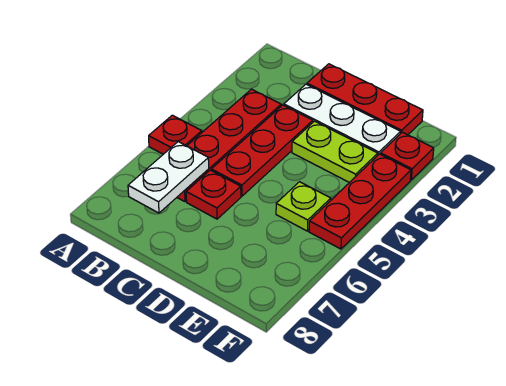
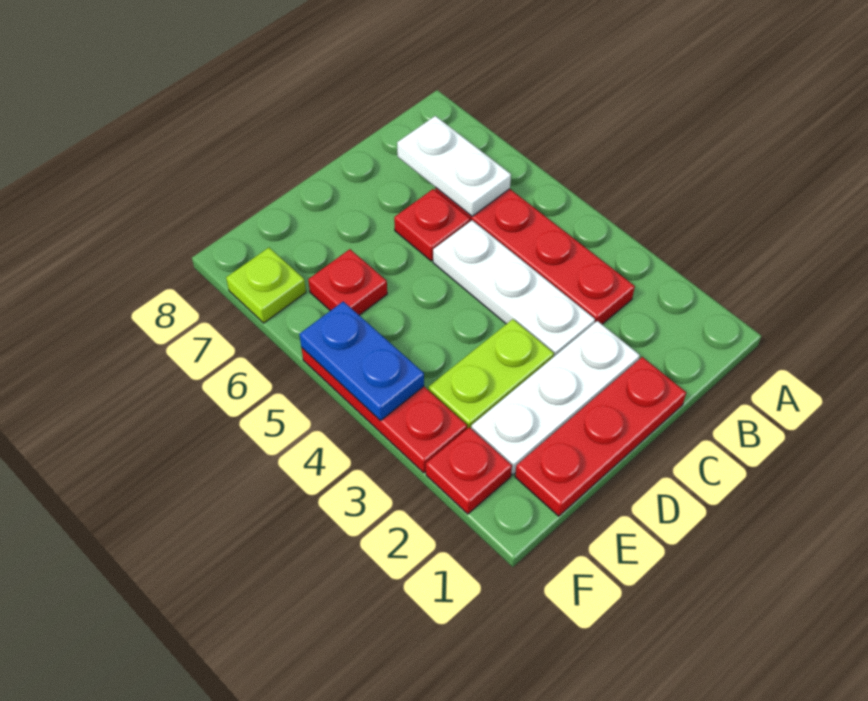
red plate A5 level 1 -> red plate E6 level 1
red plate C3:C5 level 1 -> white plate C3:C5 level 1
lime plate E5 level 1 -> lime plate F7 level 1
none -> blue plate F4:F5 level 2

